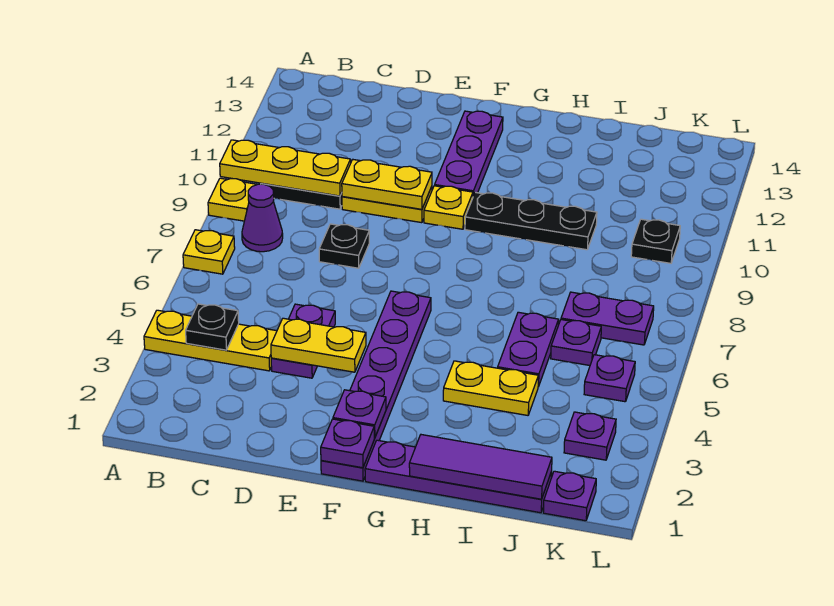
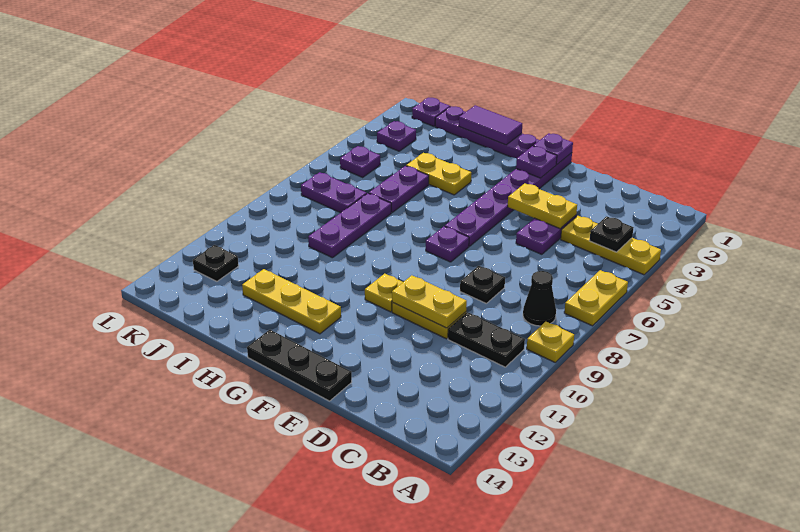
yellow plate A7 level 1 -> yellow plate A6:A7 level 1
yellow plate A10:C10 level 2 -> yellow plate G12:I12 level 1
purple cone B8 level 1 -> black cone B8 level 1
purple plate F11:F13 level 1 -> purple plate I7:I9 level 1
black plate G10:I10 level 1 -> black plate E14:G14 level 1
purple tile H1:J1 level 2 -> purple tile H1:I1 level 2
purple plate J6 level 1 -> purple plate F7 level 1
black plate K10 level 1 -> black plate K12 level 1

